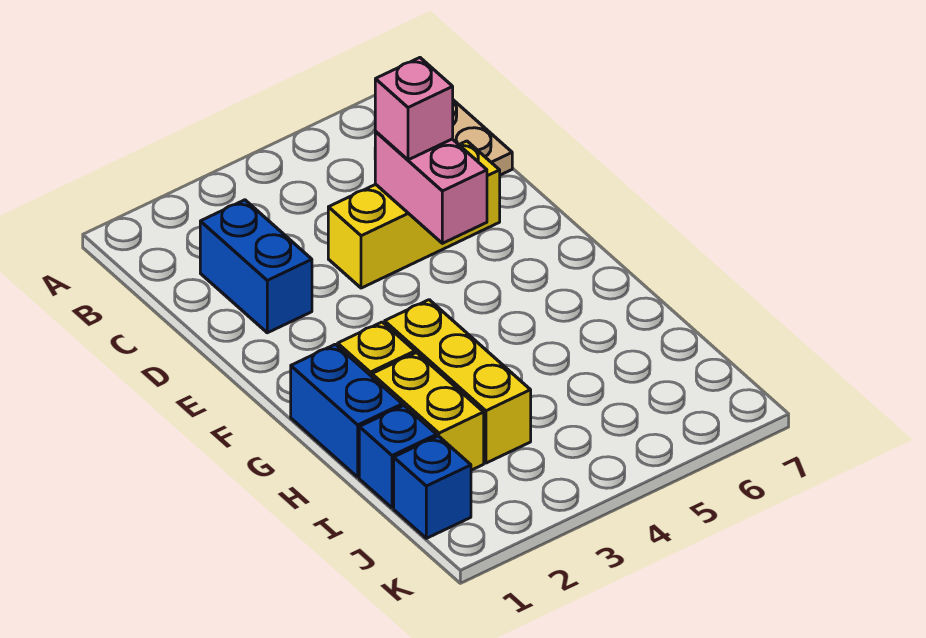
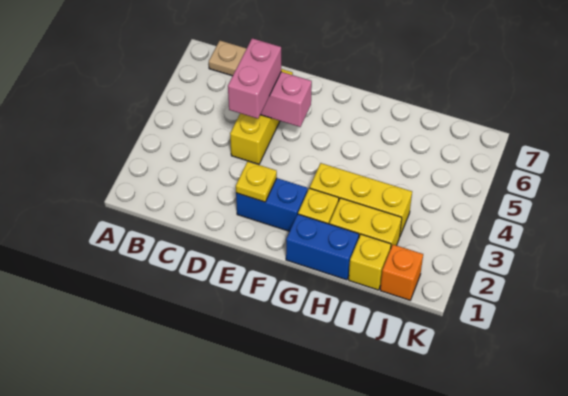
blue brick C2:D2 level 1 -> blue brick E2:F2 level 1
pink brick D5 level 3 -> pink brick D4:D5 level 3
none -> yellow plate E2 level 2
blue brick I1 level 1 -> yellow brick I1 level 1
blue brick J1 level 1 -> orange brick J1 level 1

